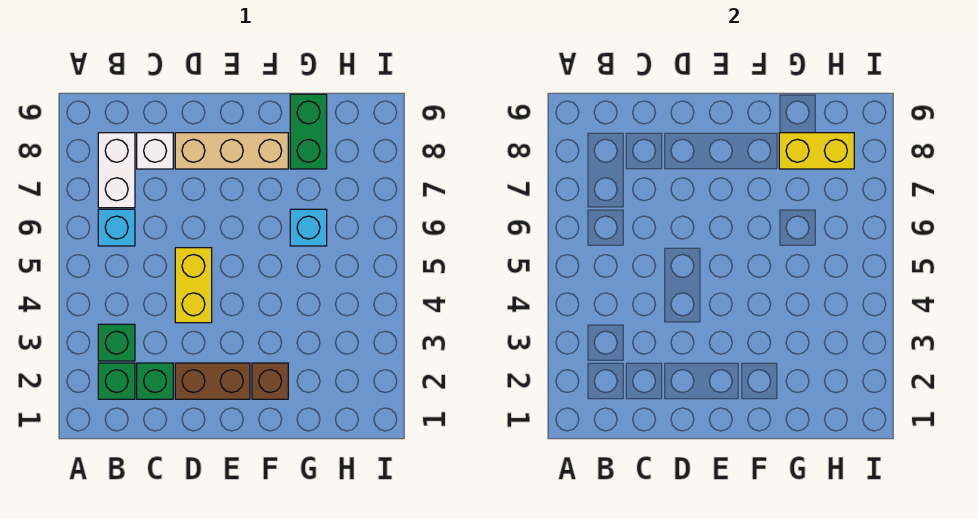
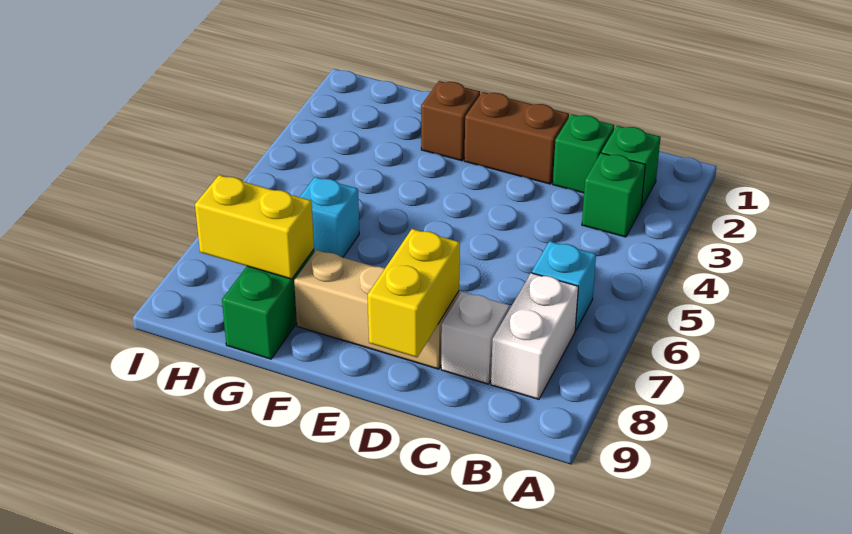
yellow brick D4:D5 level 1 -> yellow brick D8:D9 level 2

